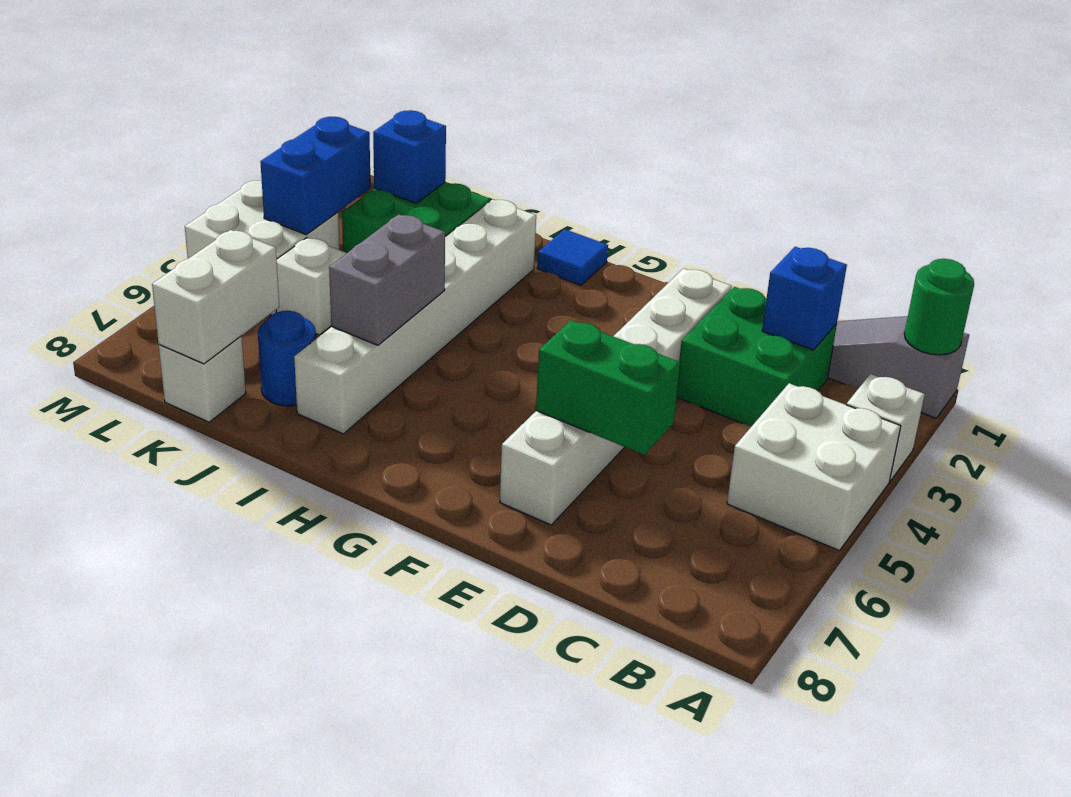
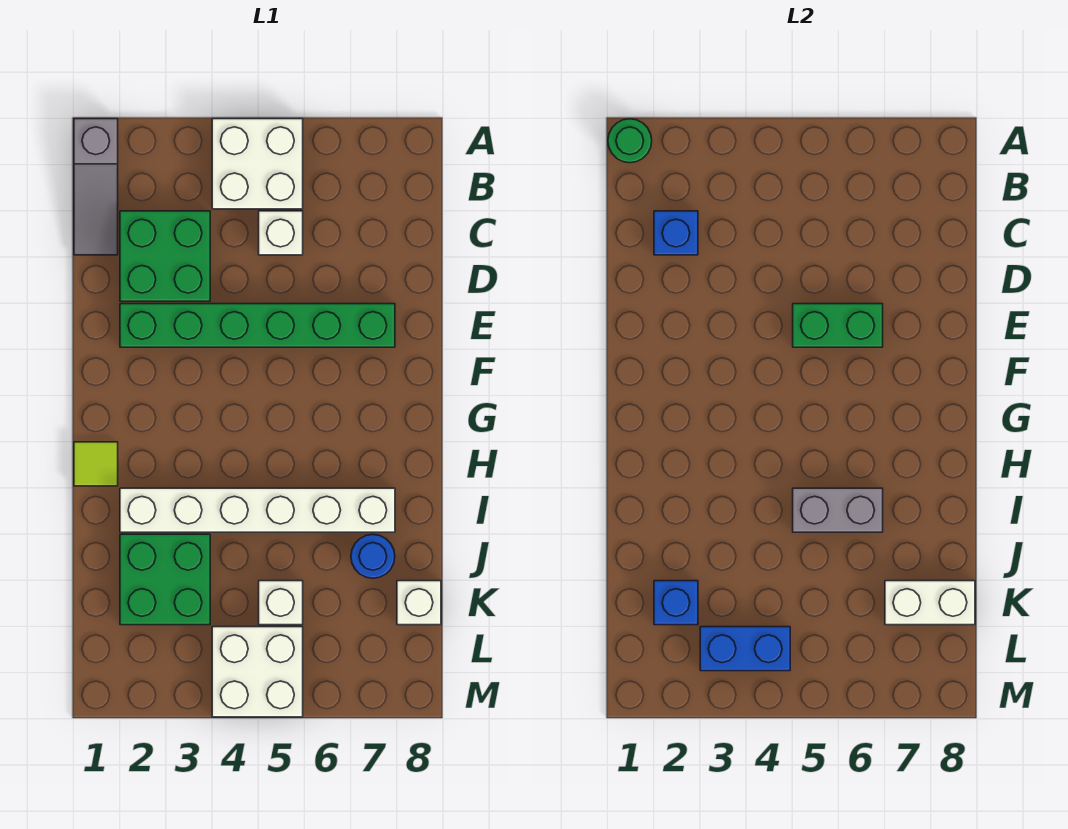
white brick A3 level 1 -> white brick C5 level 1
green brick D6:E6 level 2 -> green brick E5:E6 level 2
white brick E2:E7 level 1 -> green brick E2:E7 level 1
blue tile H1 level 1 -> lime tile H1 level 1

